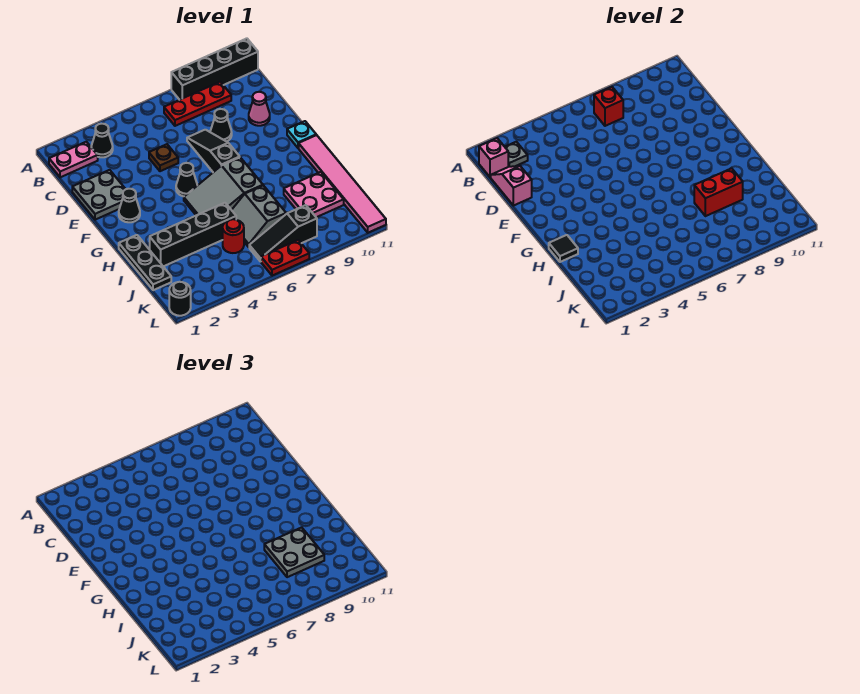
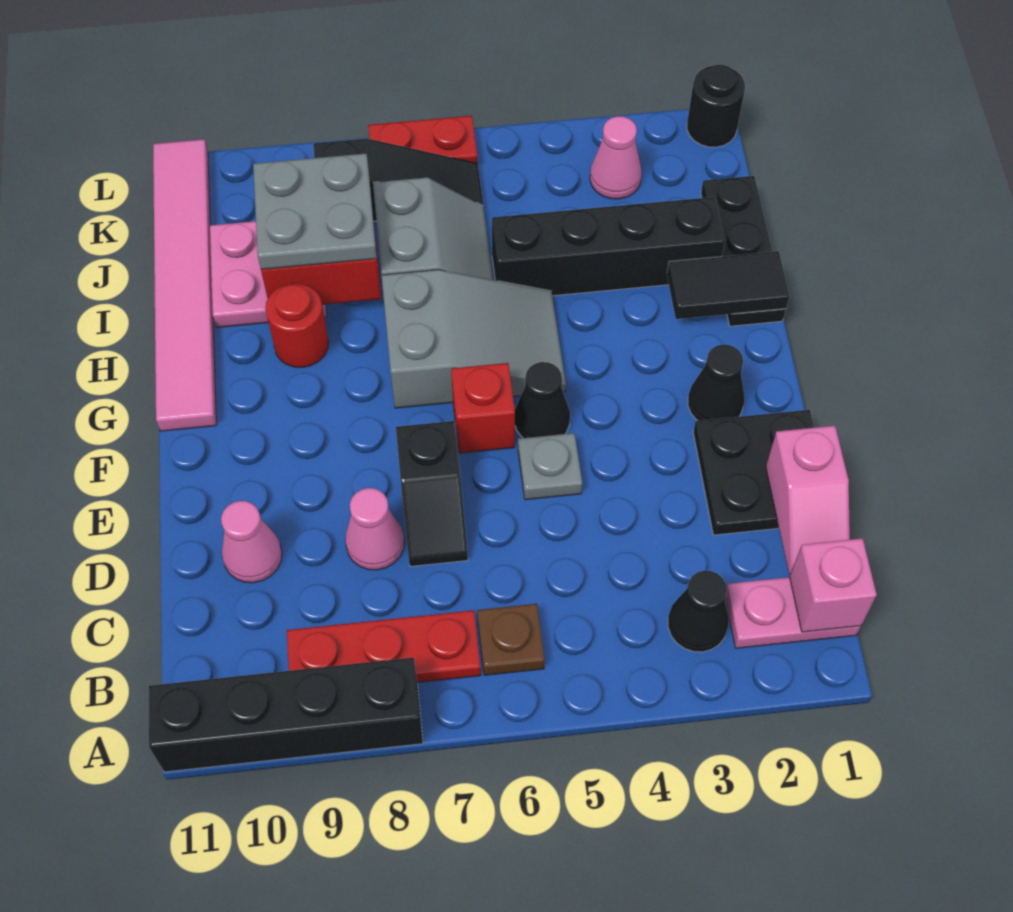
grey plate B2 level 2 -> grey plate E5 level 1
red brick B7 level 2 -> red brick F6 level 1
grey plate D1:E2 level 1 -> black plate D1:E2 level 1
brown plate D5 level 1 -> brown plate B6 level 1
black slope D7:F7 level 1 top F -> black slope D7:E7 level 1 top E
black cone D8 level 1 -> pink cone D8 level 1
cyan plate F11 level 1 -> none
black tile H1 level 2 -> black tile H1:H2 level 2
red round brick J5 level 1 -> red round brick H9 level 1
none -> pink cone K3 level 1

